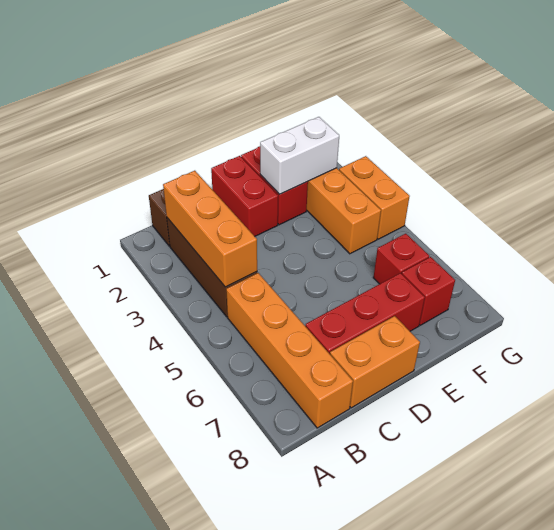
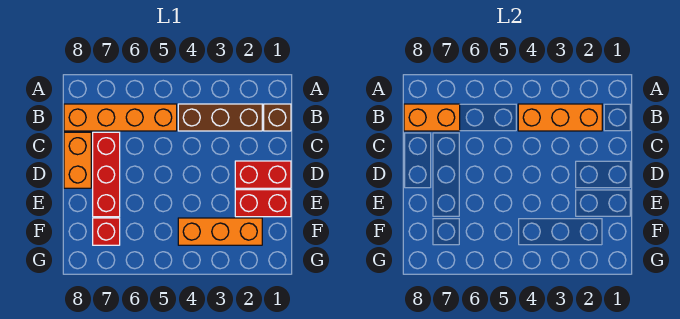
white brick E2:F2 level 2 -> none
red brick F6 level 1 -> none
orange brick G3:G4 level 1 -> orange brick B7:B8 level 2

